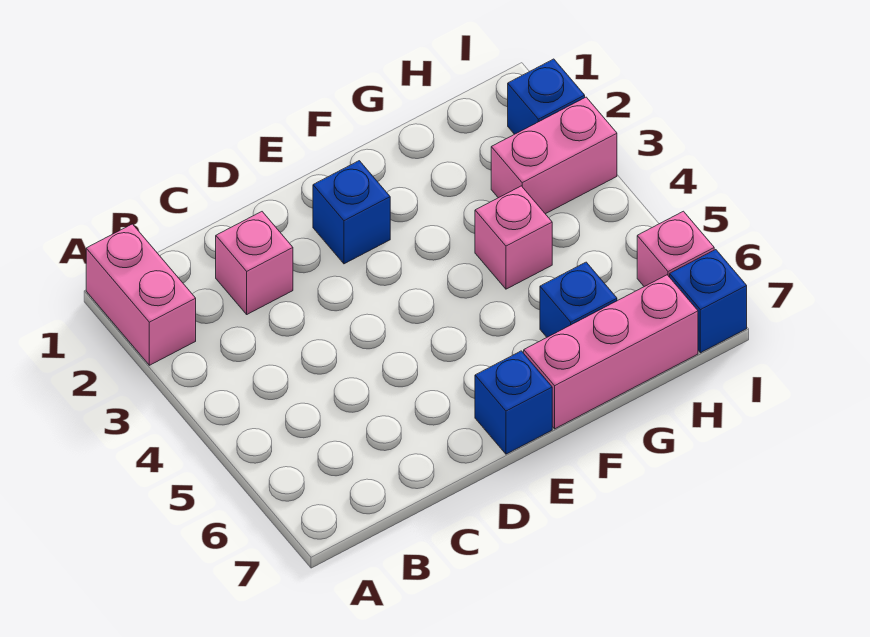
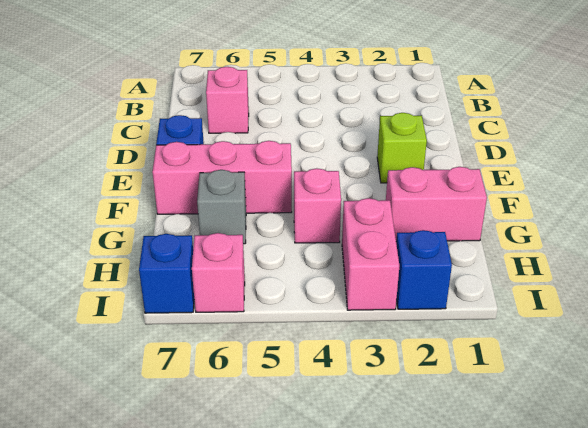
pink brick A1:A2 level 1 -> pink brick G1:G2 level 1
pink brick C2 level 1 -> pink brick C6 level 1
blue brick E2 level 1 -> lime brick E2 level 1
pink brick F7:H7 level 1 -> pink brick F5:F7 level 1
blue brick G6 level 1 -> grey brick G6 level 1

